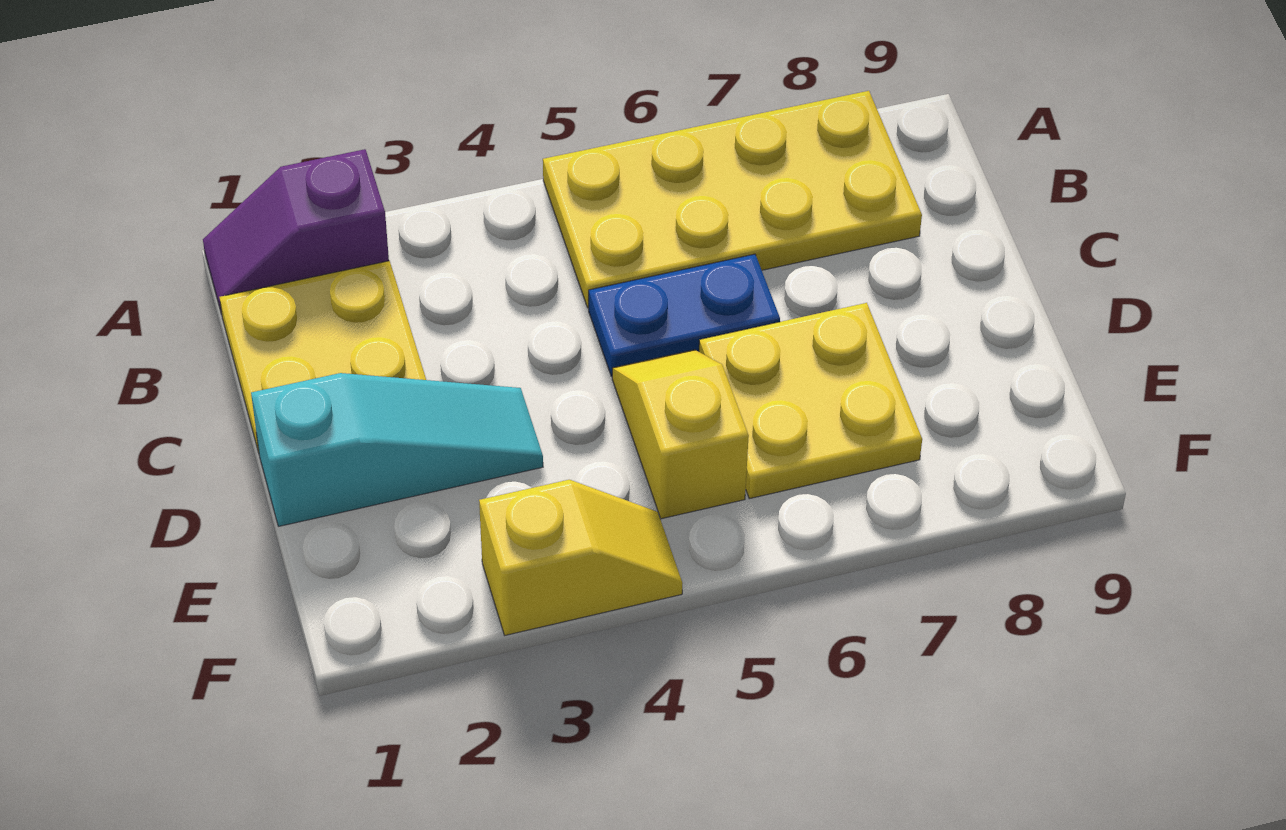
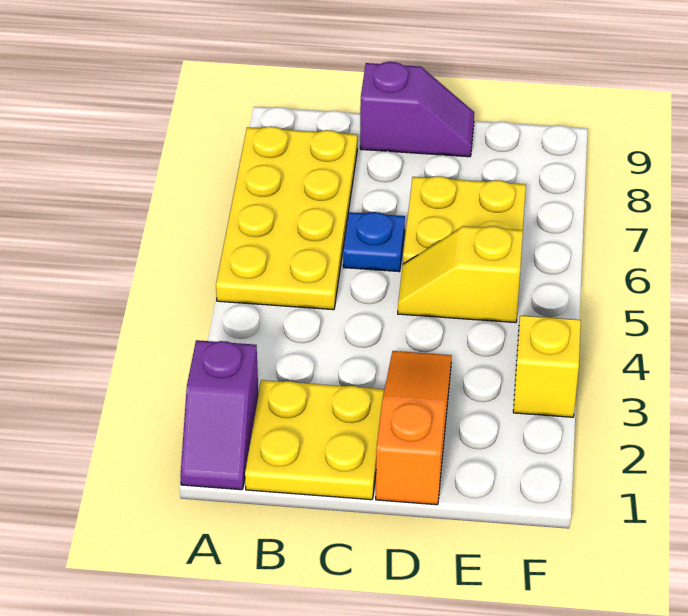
blue plate C5:C6 level 1 -> blue plate C6 level 1
none -> purple slope C9:D9 level 1 top C
cyan slope D1:D3 level 1 top 1 -> orange slope D1:D3 level 1 top 1

